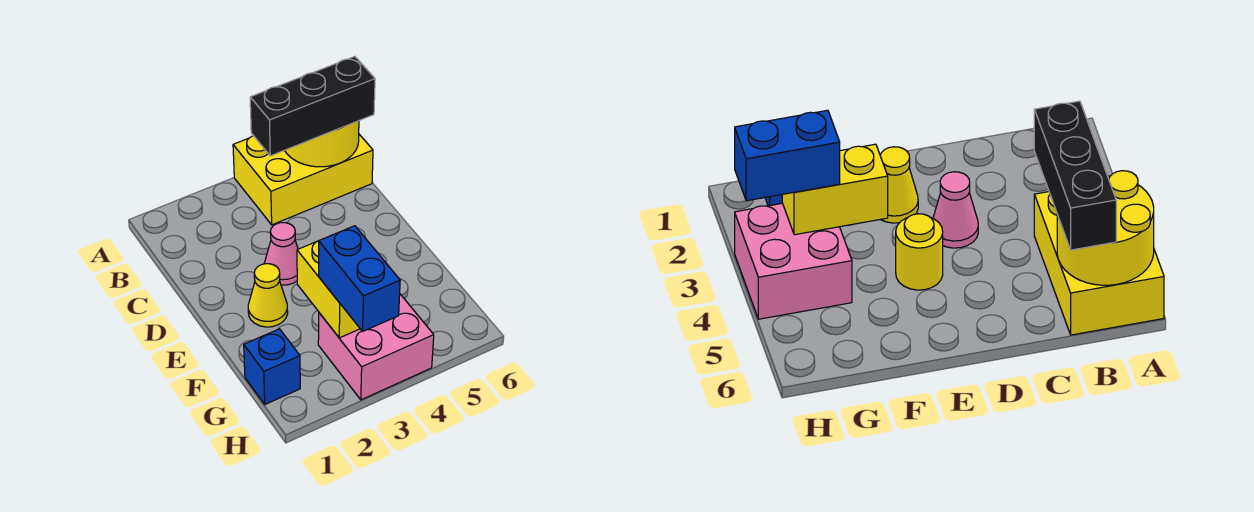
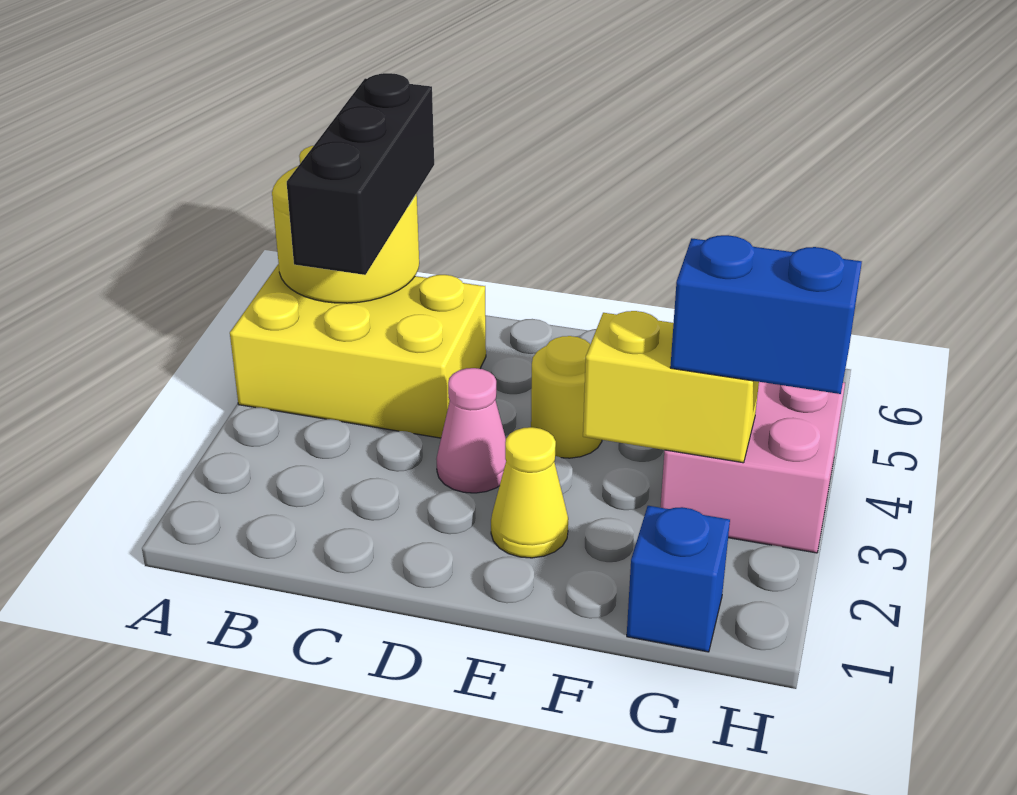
yellow brick A4:B6 level 1 -> yellow brick A4:C5 level 1

